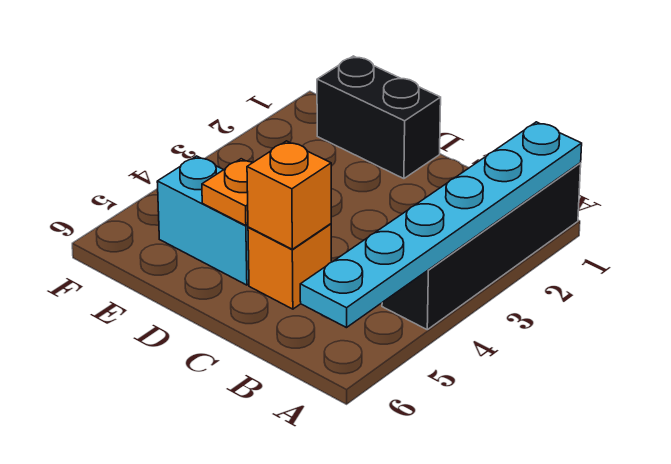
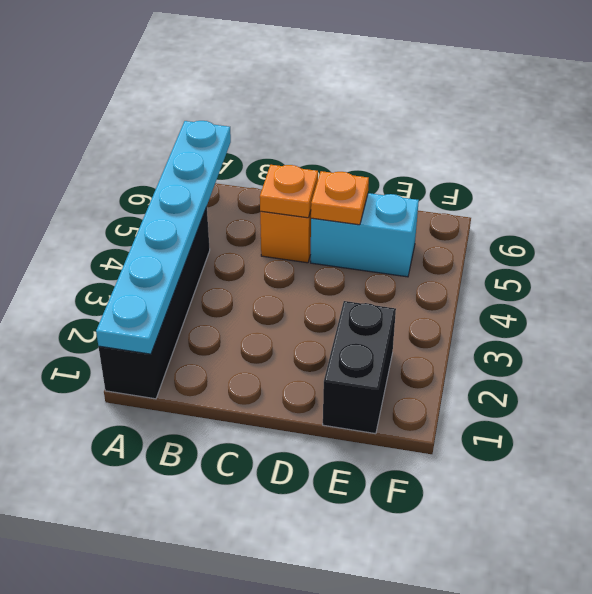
orange brick C5 level 2 -> orange plate C5 level 2
black brick D1:E1 level 1 -> black brick E1:E2 level 1

